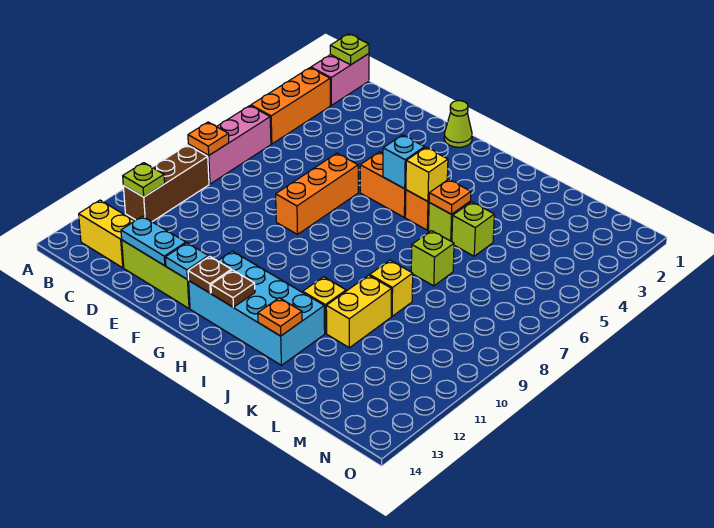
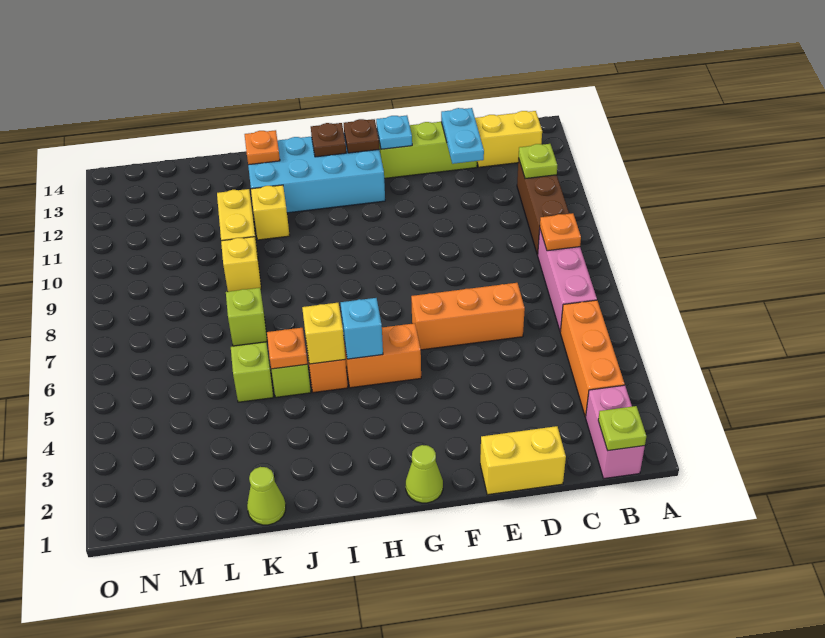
none -> yellow brick D1:E1 level 1
cyan plate D13:E13 level 2 -> cyan plate D12:D13 level 2
orange brick F6:F8 level 1 -> orange brick D6:F6 level 1
none -> lime cone K1 level 1

